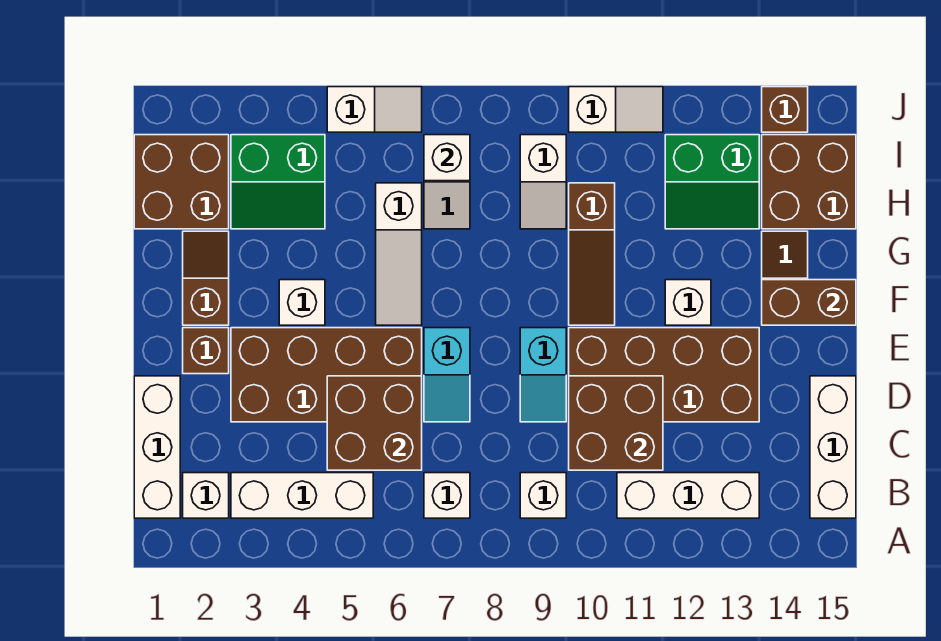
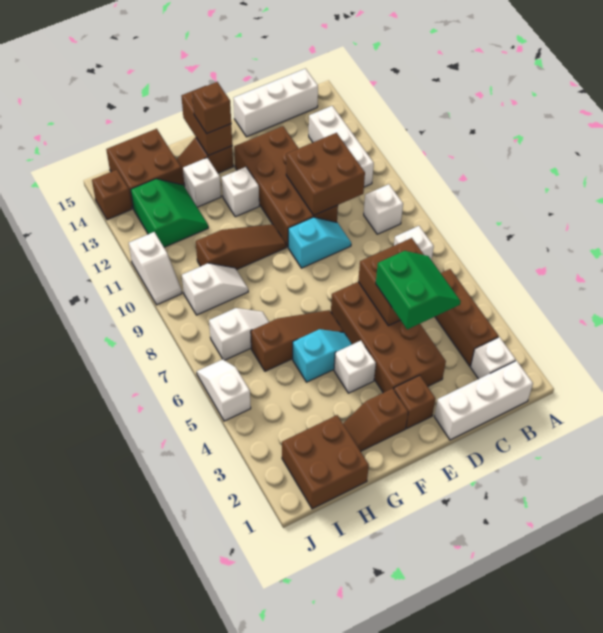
white brick B3:B5 level 1 -> brown brick B3:B5 level 1
cyan slope D7:E7 level 1 top E -> cyan slope F5:G5 level 1 top G
white slope F6:H6 level 1 top H -> brown slope F6:H6 level 1 top H
none -> brown brick F14 level 3
green slope H3:I4 level 1 top I -> green slope C4:D5 level 3 top D
white brick I7 level 2 -> white brick G13 level 1
white slope J10:J11 level 1 top 10 -> white slope J10:J11 level 1 top 11

